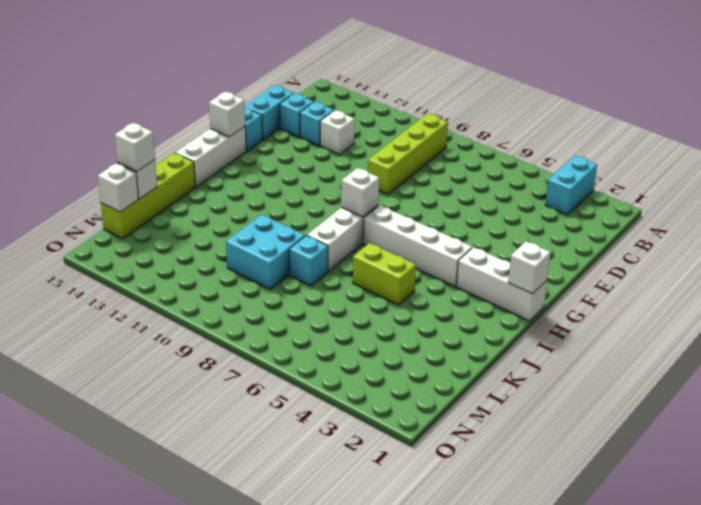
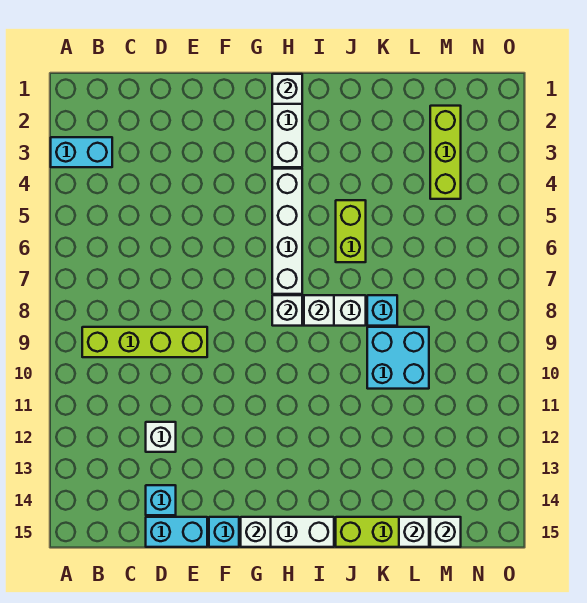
cyan brick D13 level 1 -> none
white brick L15 level 3 -> white brick I8 level 2
none -> lime brick M2:M4 level 1

